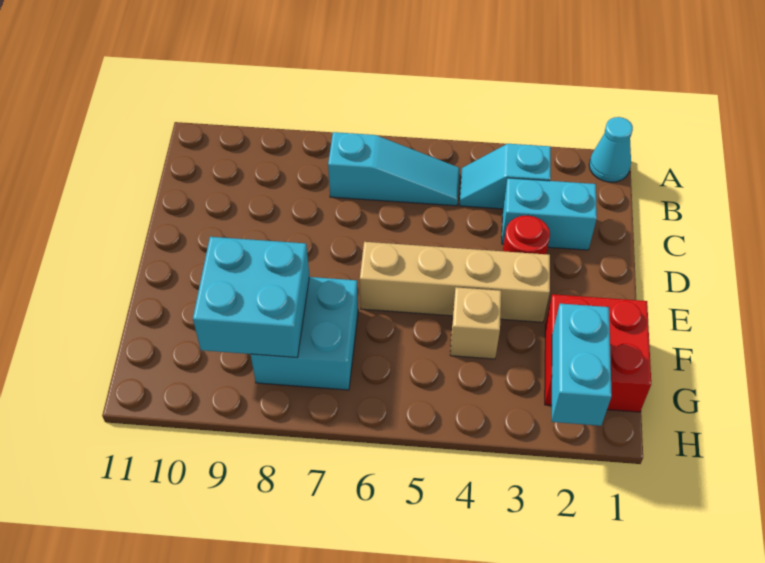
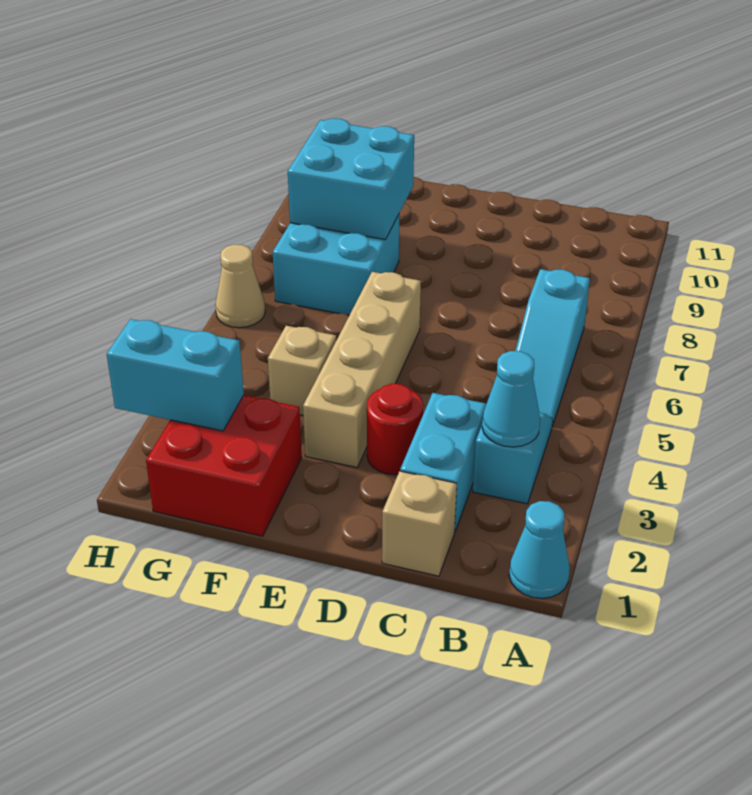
none -> cyan cone B3 level 2
none -> tan brick C1 level 1
none -> tan cone H6 level 1

